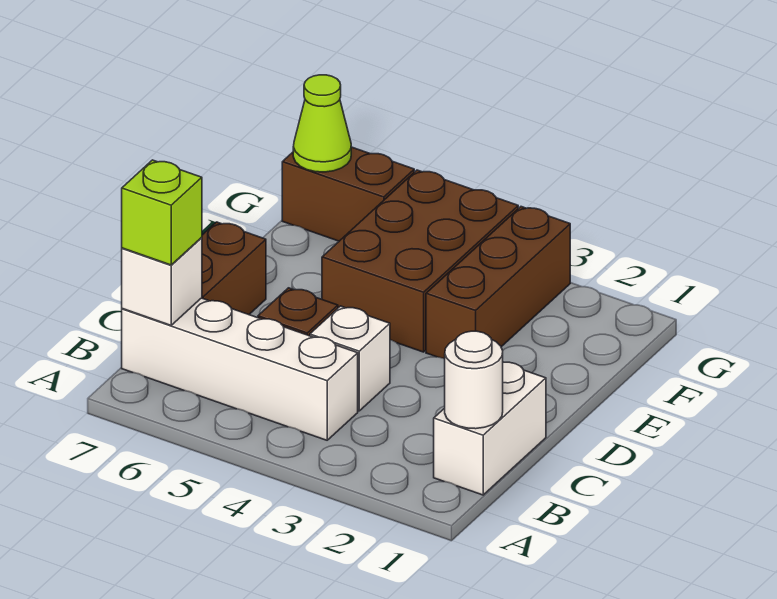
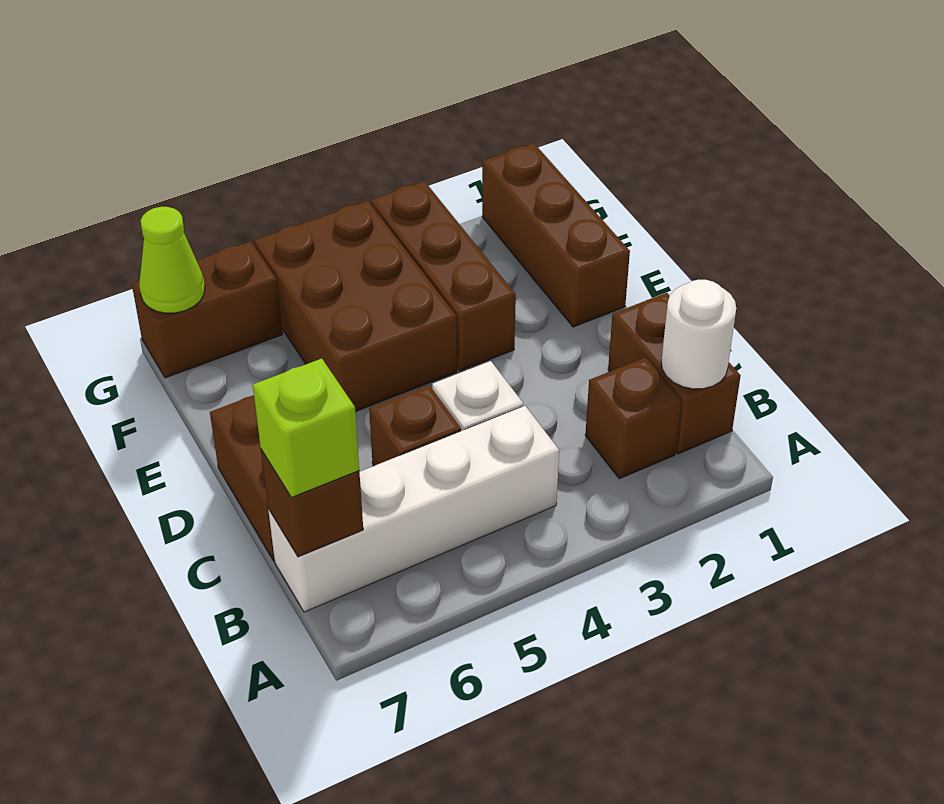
white brick B1:C1 level 1 -> brown brick B1:C1 level 1
none -> brown brick B2 level 1
white brick B7 level 2 -> brown brick B7 level 2
none -> brown brick E1:G1 level 1

